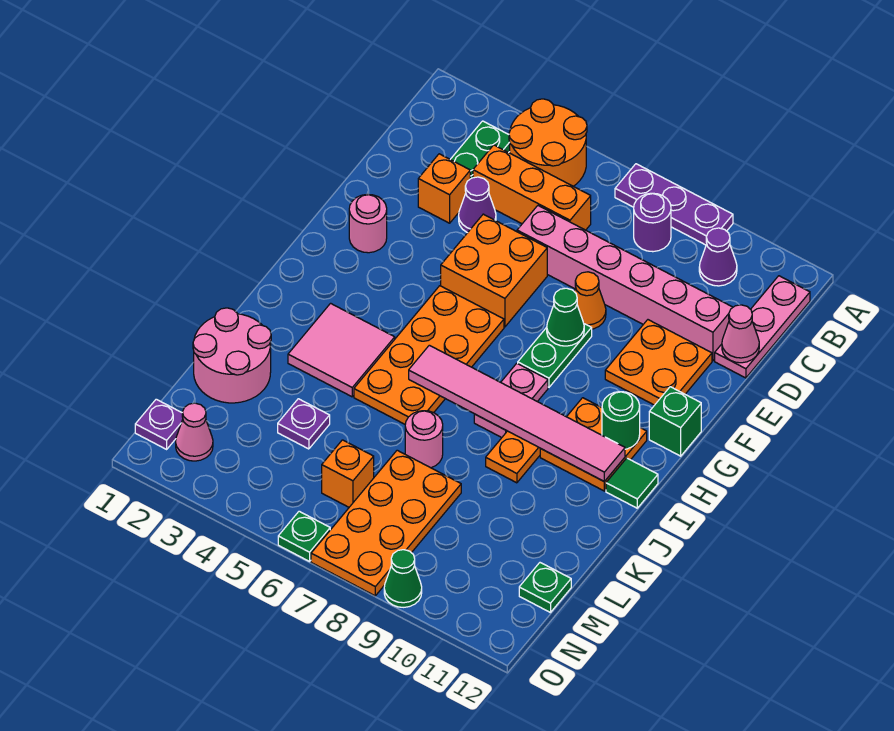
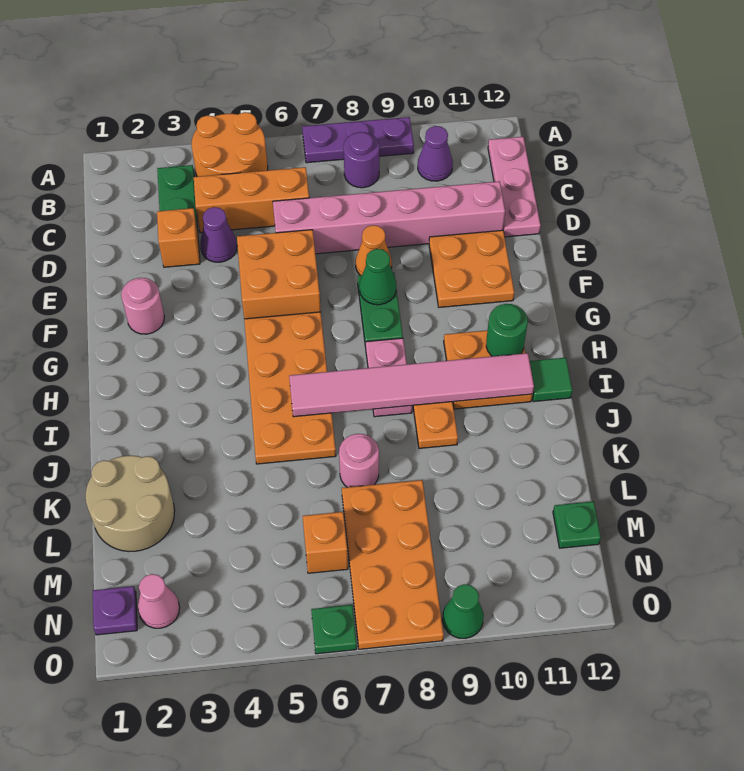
pink cone D12 level 2 -> none
green brick G12 level 1 -> none
pink tile I3:J4 level 1 -> none
pink round brick K1:L2 level 1 -> tan round brick K1:L2 level 1
purple plate L4 level 1 -> none

